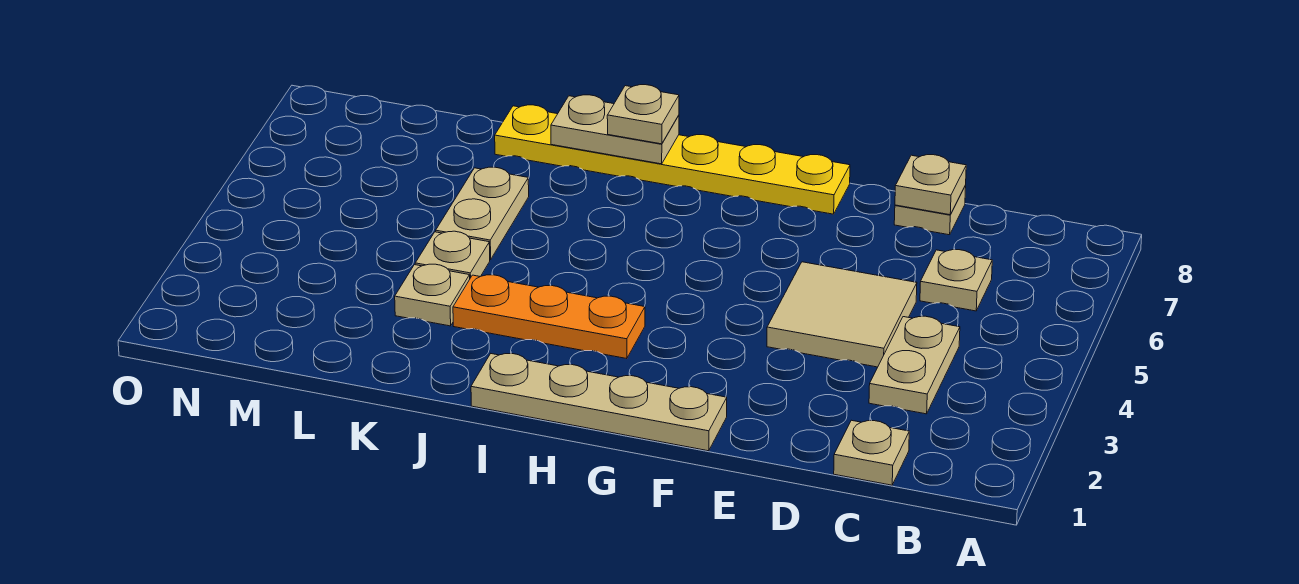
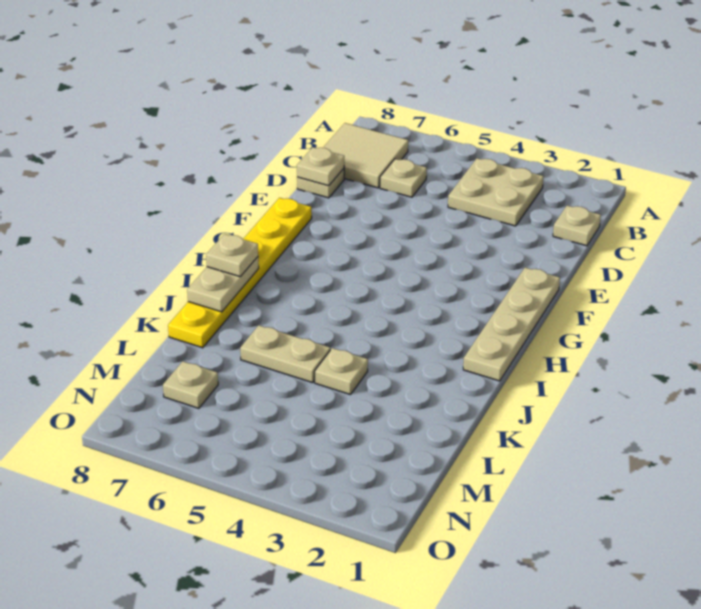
tan plate C3:C4 level 1 -> tan plate B3:C4 level 1
tan tile D4:E5 level 1 -> tan tile B7:C8 level 1
orange plate H3:J3 level 1 -> none
tan plate K3 level 1 -> tan plate M7 level 1

